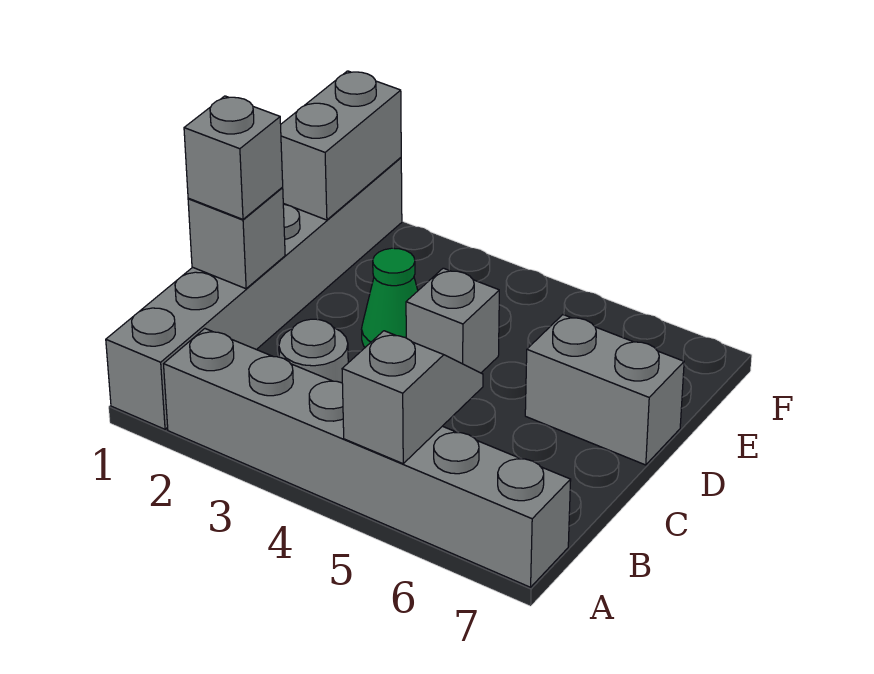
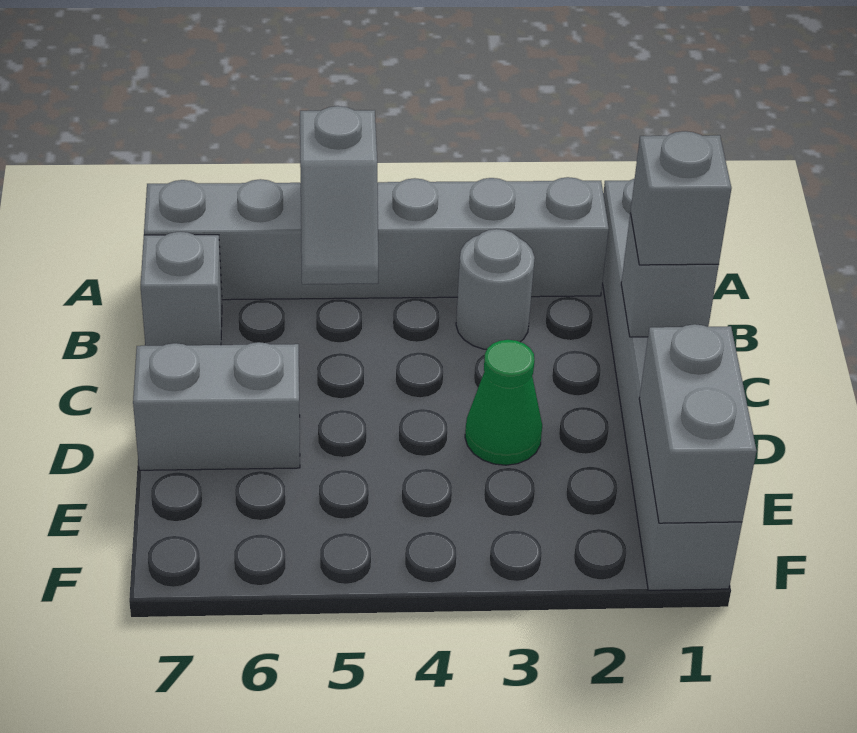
grey brick D4 level 1 -> grey brick B7 level 1

